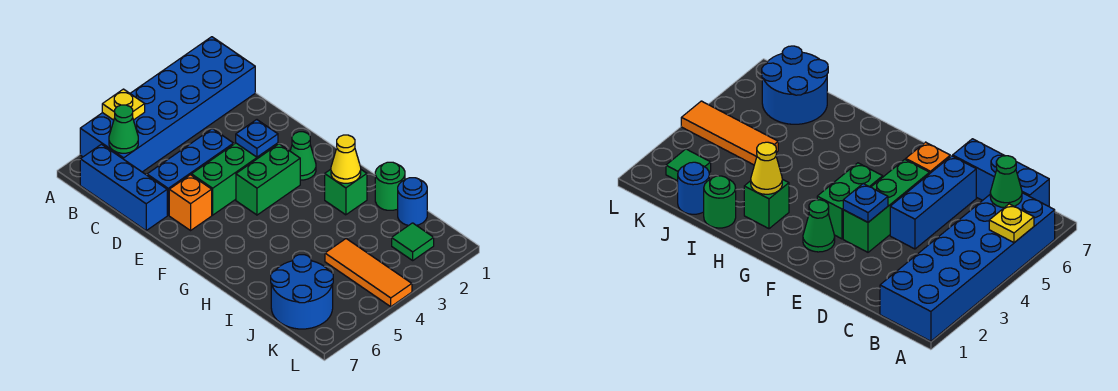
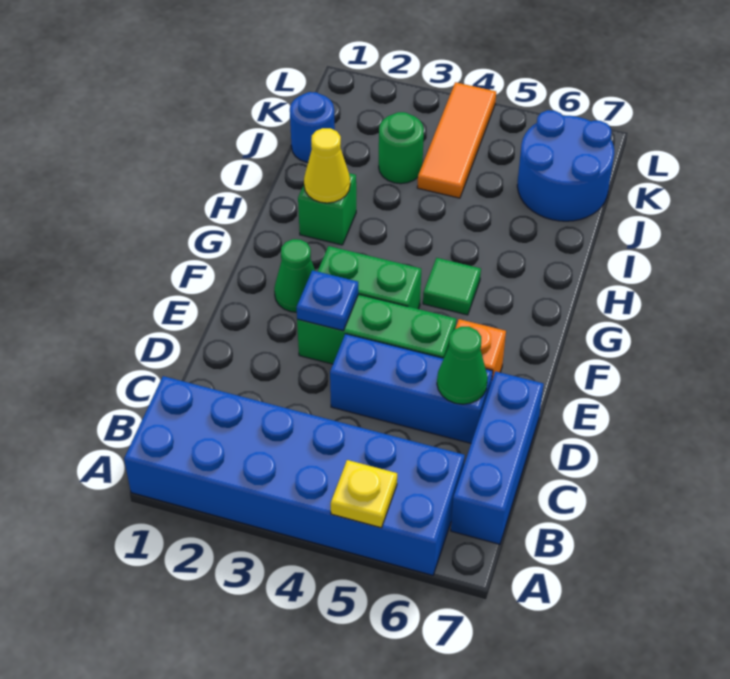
green cone B6 level 2 -> green cone D6 level 2
green round brick I1 level 1 -> green round brick J3 level 1
green tile K2 level 1 -> green tile G5 level 1

